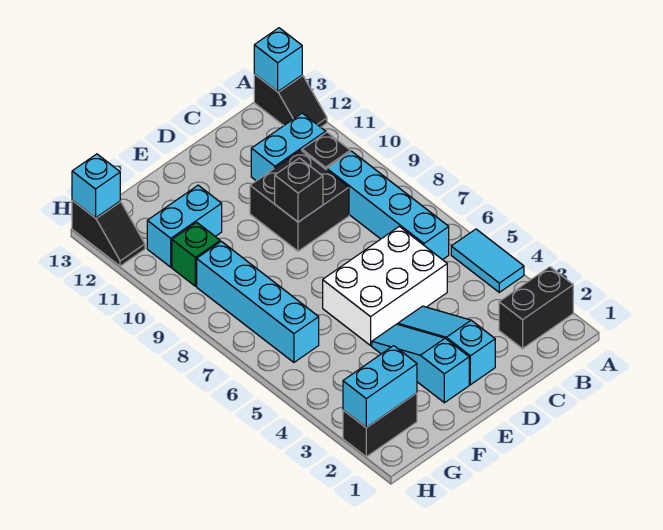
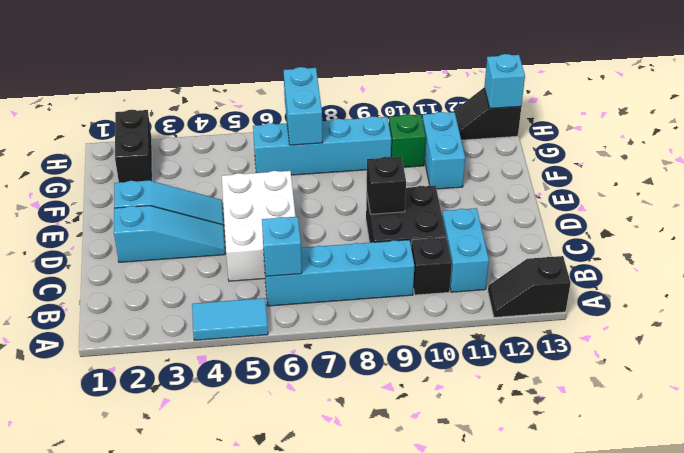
black brick A2:B2 level 1 -> none
cyan brick A13 level 2 -> cyan brick B6 level 2
cyan brick G2:H2 level 2 -> cyan brick G7:H7 level 2

